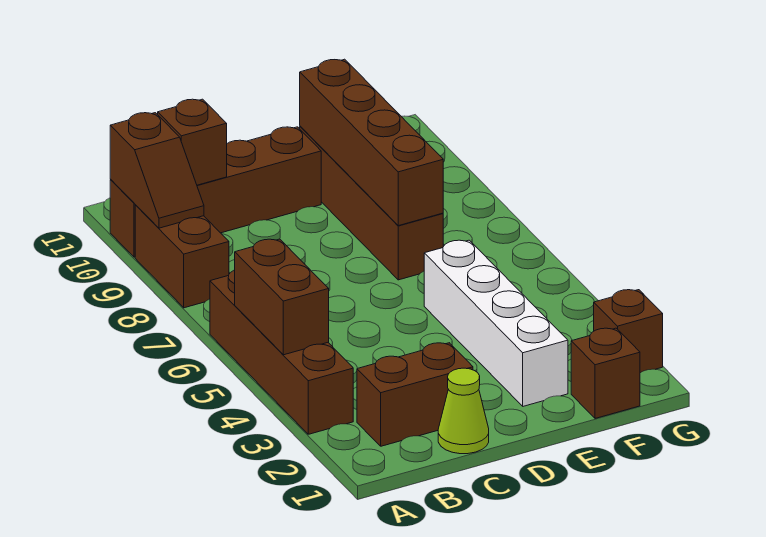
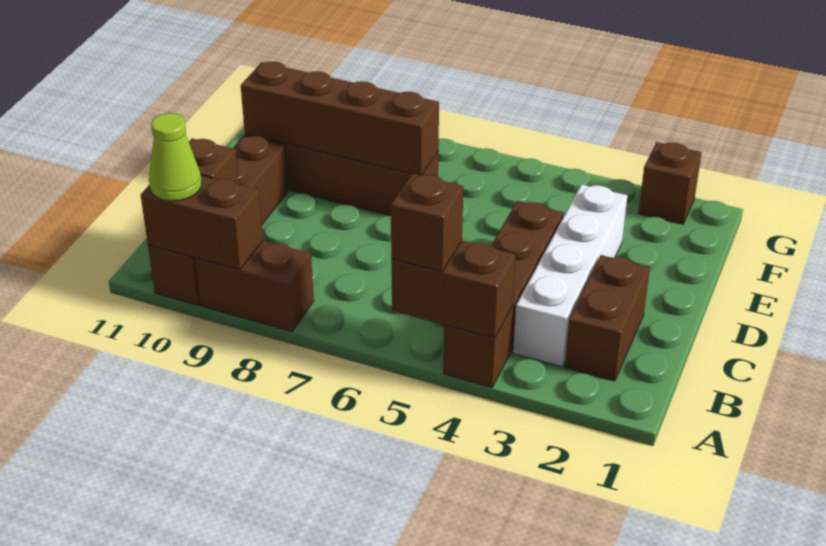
brown brick A3:A6 level 1 -> brown brick A4:D4 level 1
brown slope A9:A10 level 2 top 10 -> brown brick A9:A10 level 2
lime cone C1 level 1 -> lime cone A10 level 3
white brick E2:E5 level 1 -> white brick B3:E3 level 1
brown brick F1 level 1 -> brown brick A5 level 3

